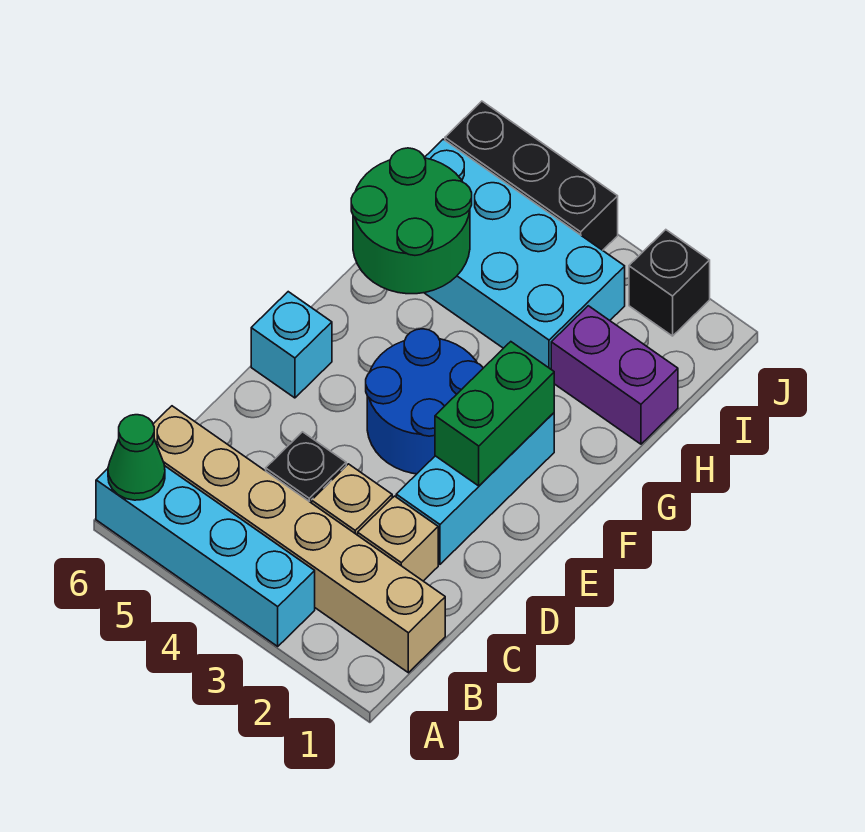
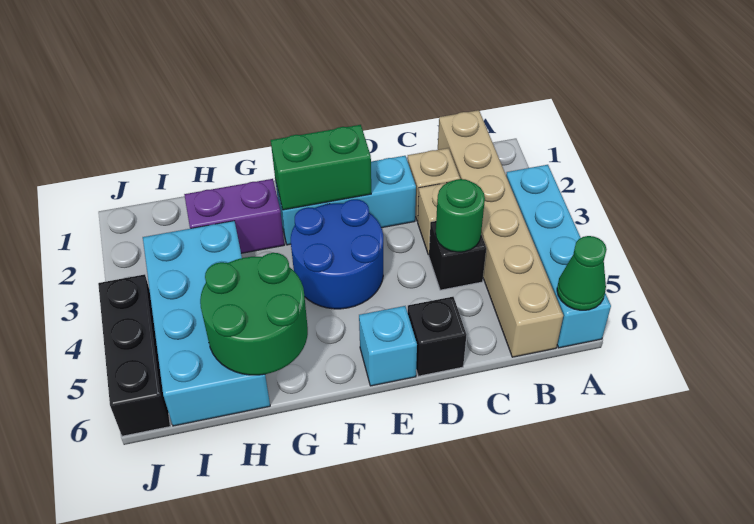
none -> green round brick C4 level 2
purple brick H1:H2 level 1 -> purple brick G2:H2 level 1
black brick J2 level 1 -> black brick D6 level 1

